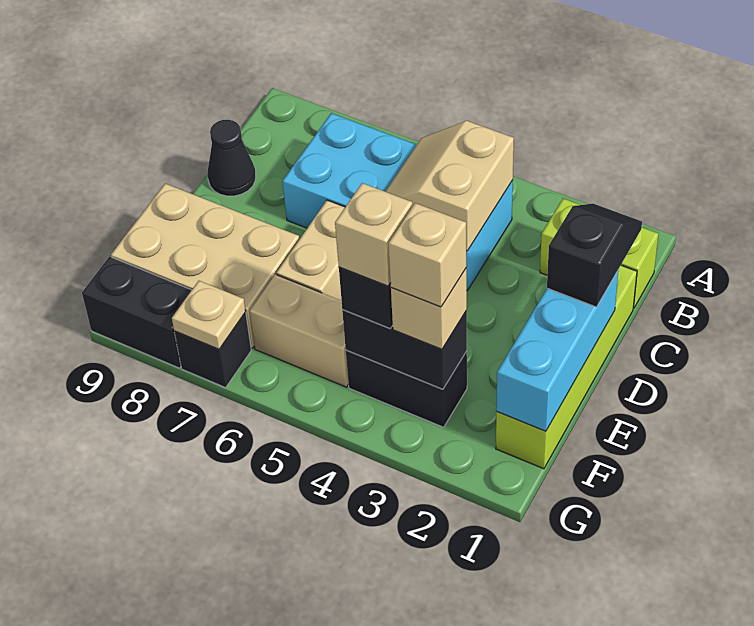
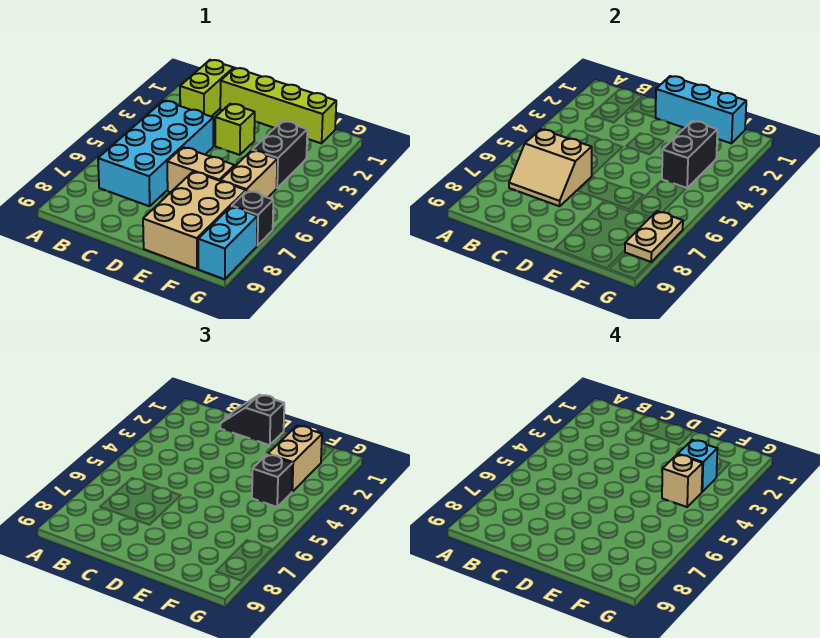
tan slope B4:C5 level 2 top 4 -> tan slope B6:C7 level 2 top 6
black cone C9 level 1 -> none
none -> lime brick D3 level 1
tan brick F3 level 3 -> tan brick F2:F3 level 3
tan brick F3 level 4 -> cyan brick F3 level 4
tan plate G7 level 2 -> tan plate G7:G8 level 2
black brick G8:G9 level 1 -> cyan brick G8:G9 level 1

